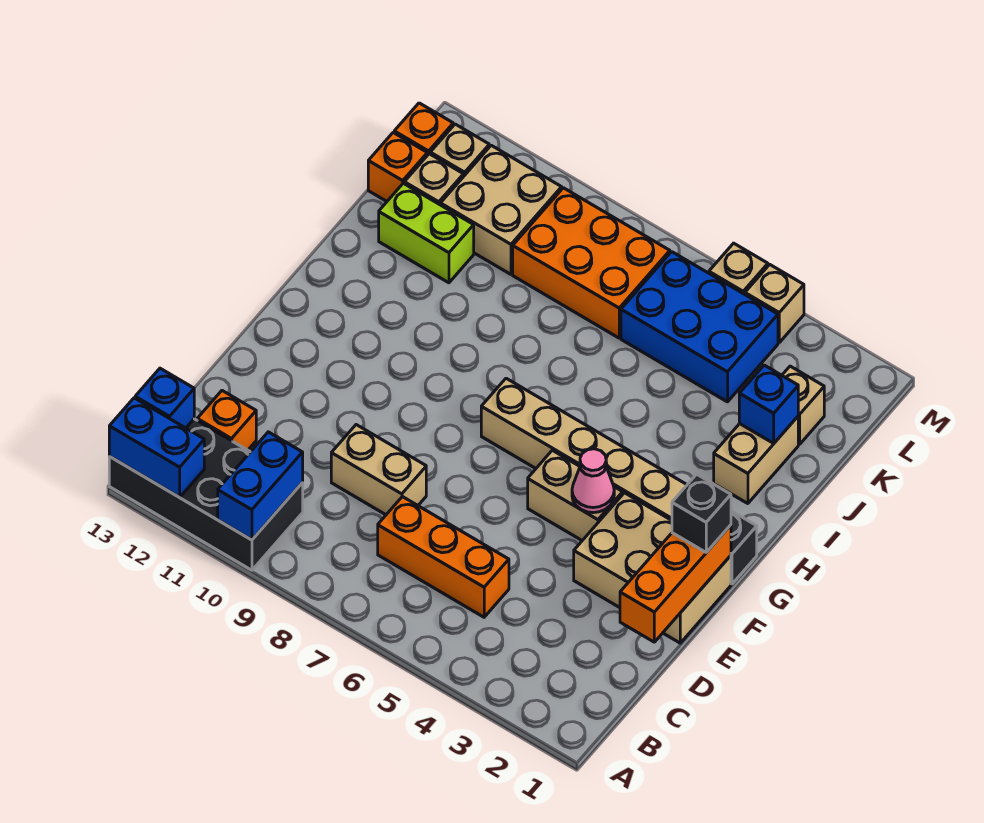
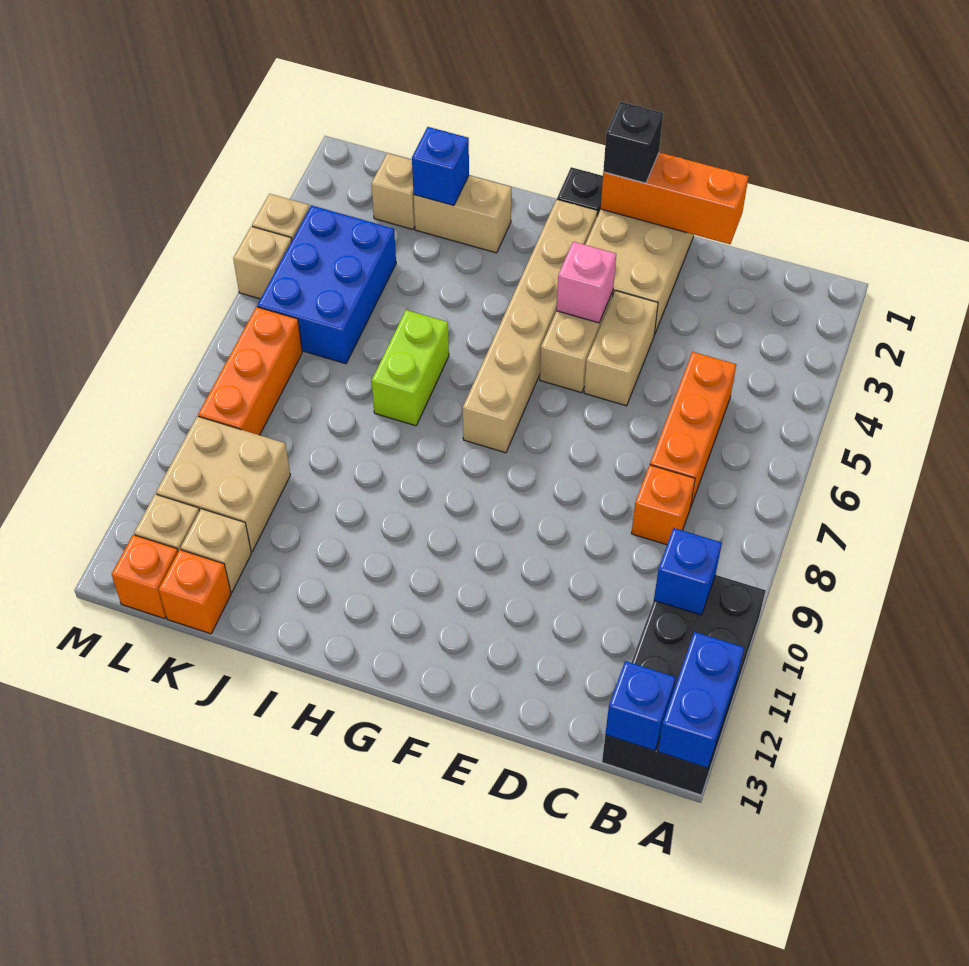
blue brick A10:B10 level 2 -> blue brick B10 level 2
orange brick C12 level 1 -> orange brick C8 level 1
tan brick D8:D9 level 1 -> tan brick E4:E5 level 1
pink cone F4 level 2 -> pink brick F4 level 2
lime brick J11:J12 level 1 -> lime brick I6:I7 level 1
orange brick K7:L9 level 1 -> orange brick L7:L9 level 1

